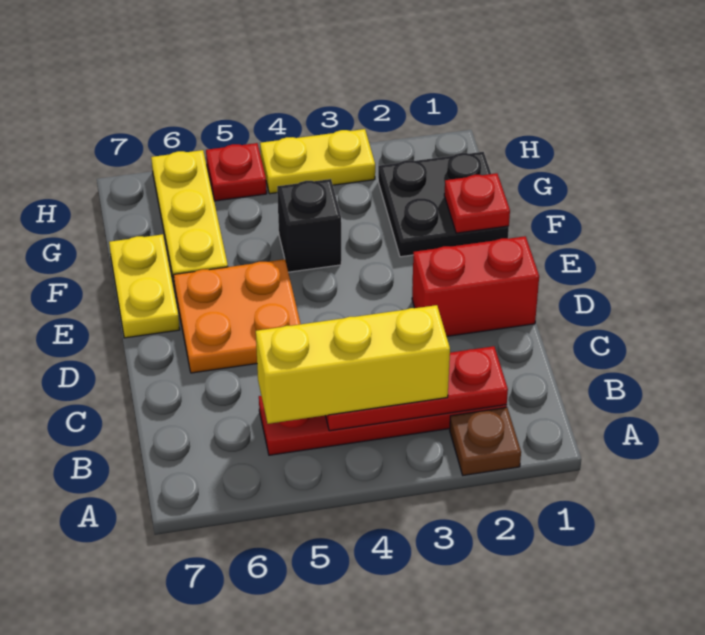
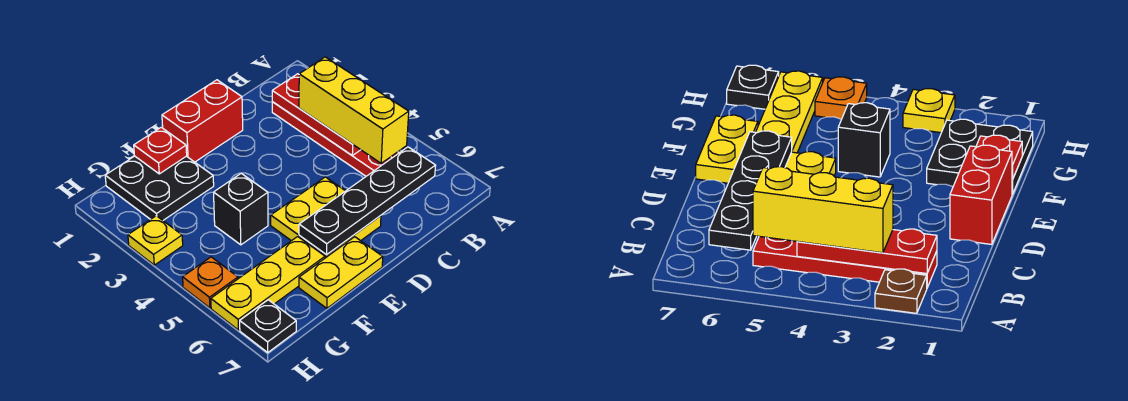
none -> black plate B6:E6 level 2
red brick D1:D2 level 1 -> red brick D1:E1 level 1
orange plate D5:E6 level 1 -> yellow plate D5:E6 level 1
yellow plate H3:H4 level 1 -> yellow plate H3 level 1
red plate H5 level 1 -> orange plate H5 level 1
none -> black plate H7 level 1

